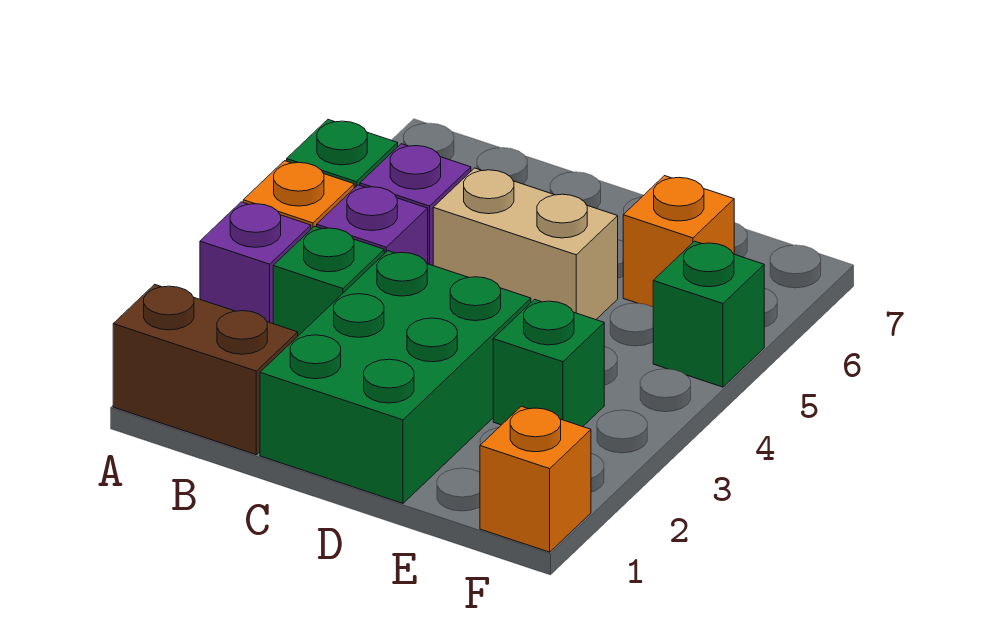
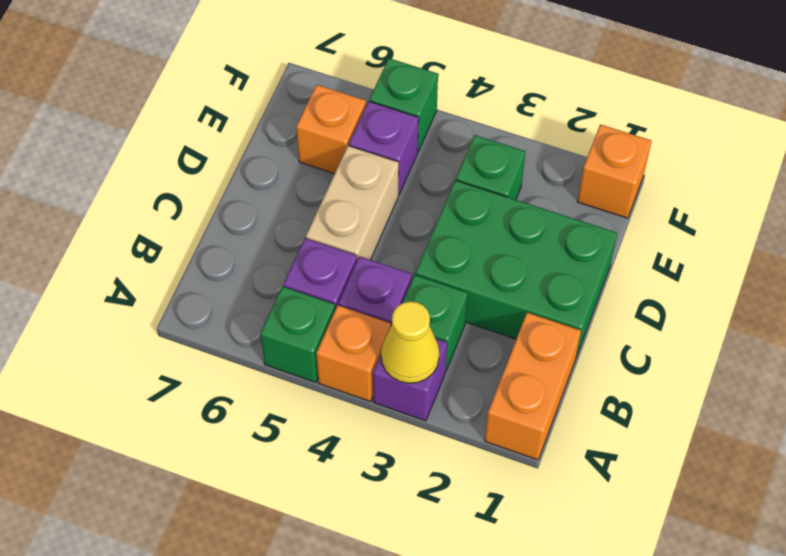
brown brick A1:B1 level 1 -> orange brick A1:B1 level 1
none -> yellow cone A3 level 2
none -> purple brick E5 level 1

